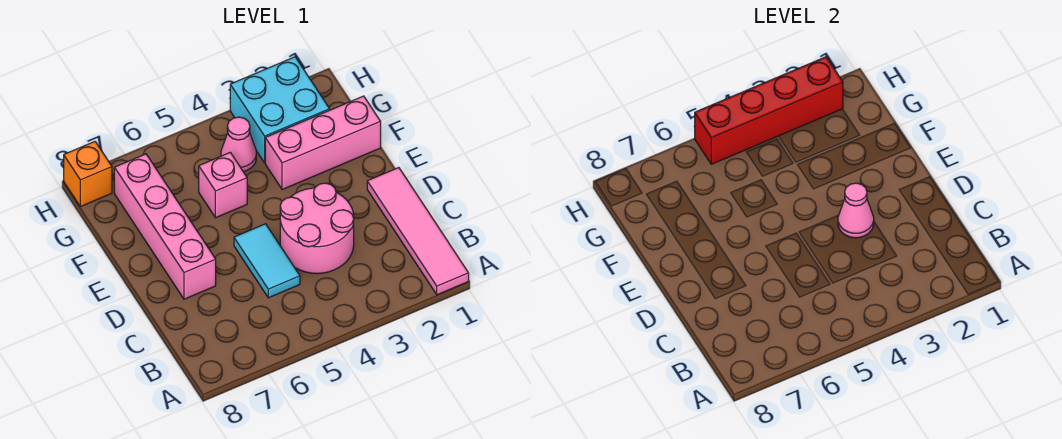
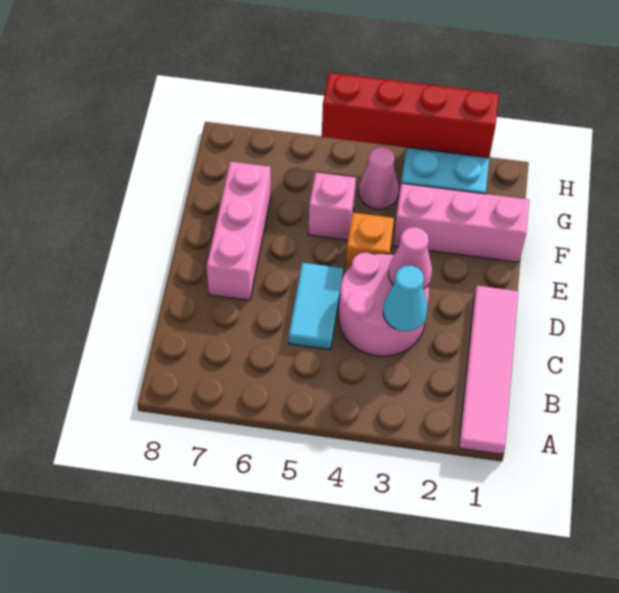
none -> cyan cone C3 level 2
pink brick D7:G7 level 1 -> pink brick D7:F7 level 1
orange brick H8 level 1 -> orange brick E4 level 1

